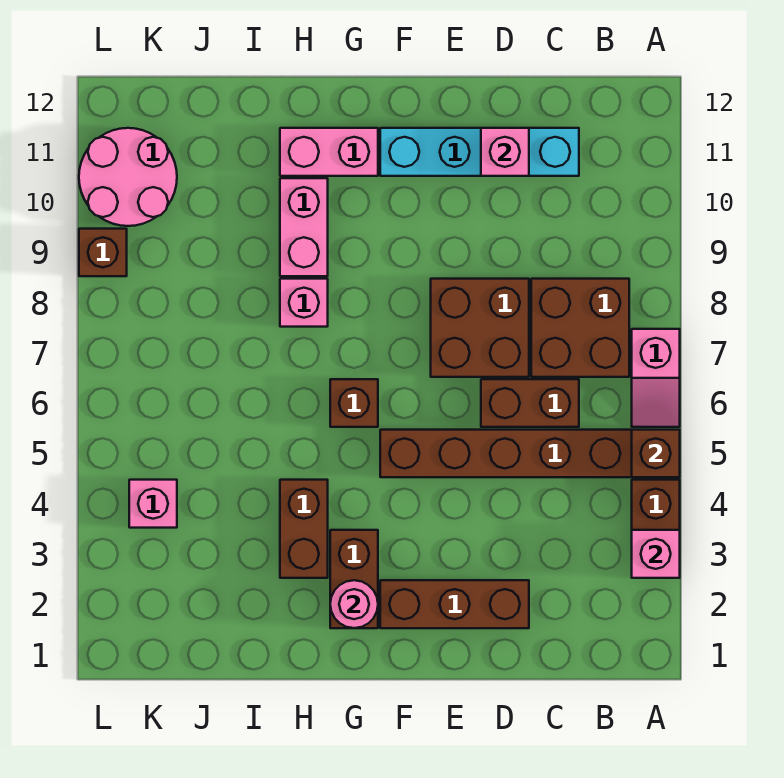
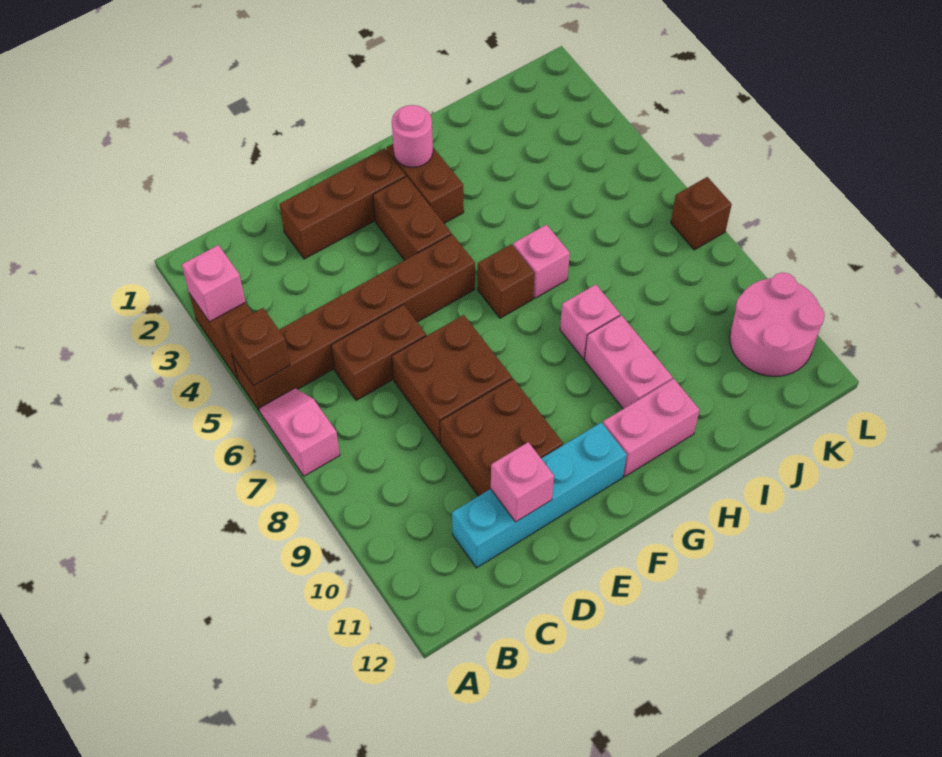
brown brick B7:C8 level 1 -> brown brick D9:E10 level 1
brown brick H3:H4 level 1 -> brown brick F3:F4 level 1
pink brick K4 level 1 -> pink brick H6 level 1
brown brick L9 level 1 -> brown brick L7 level 1

